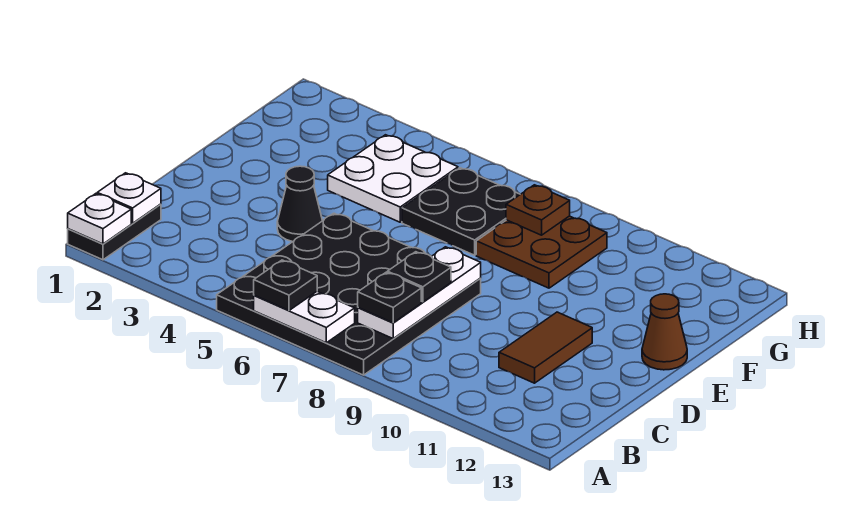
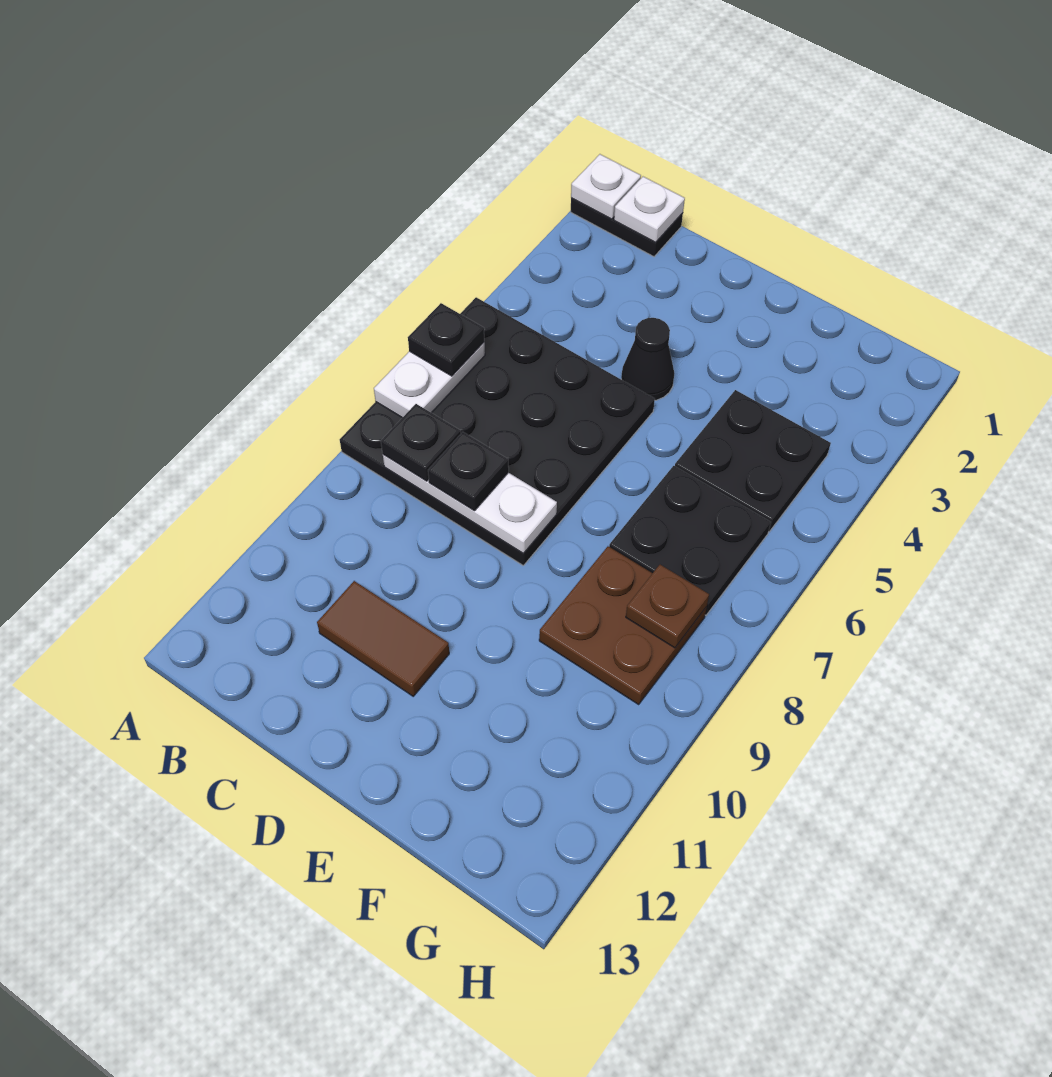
brown cone E13 level 1 -> none
white plate F4:G5 level 1 -> black plate F4:G5 level 1

